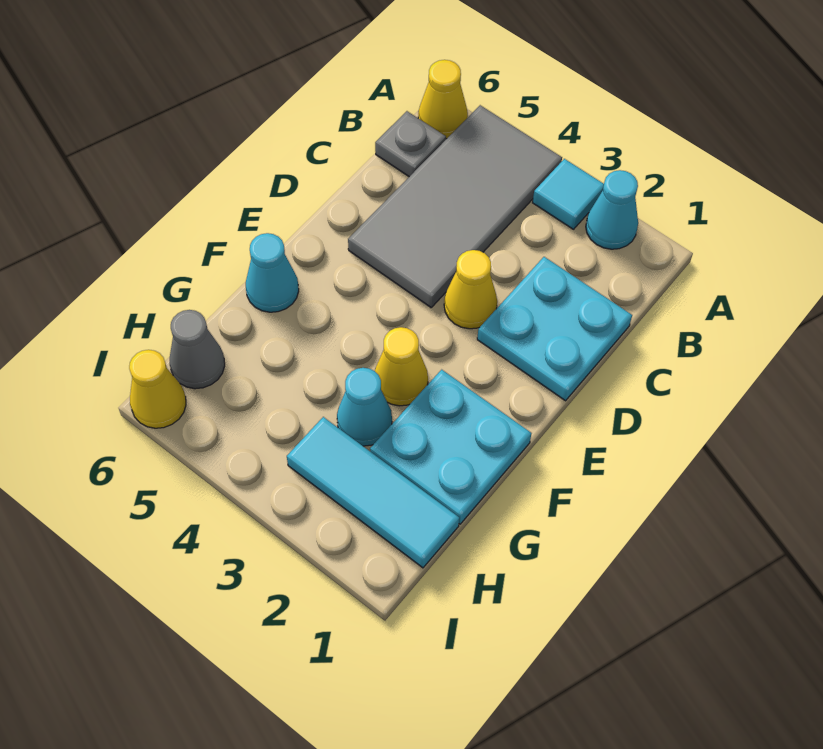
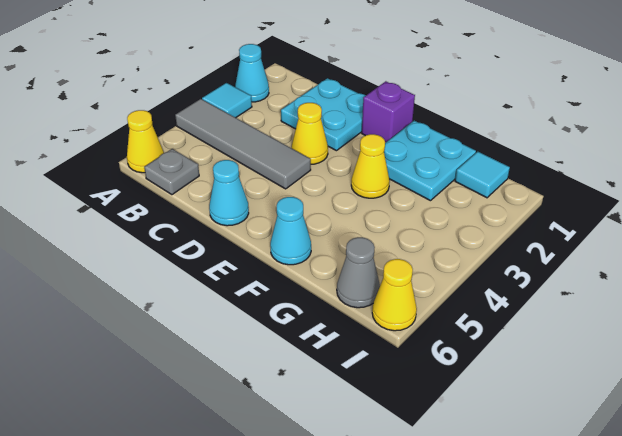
grey tile A4:D5 level 1 -> grey tile A4:D4 level 1
none -> purple brick E1 level 1
cyan cone G3 level 1 -> cyan cone D6 level 1
cyan tile H1:H3 level 1 -> cyan tile H1 level 1

